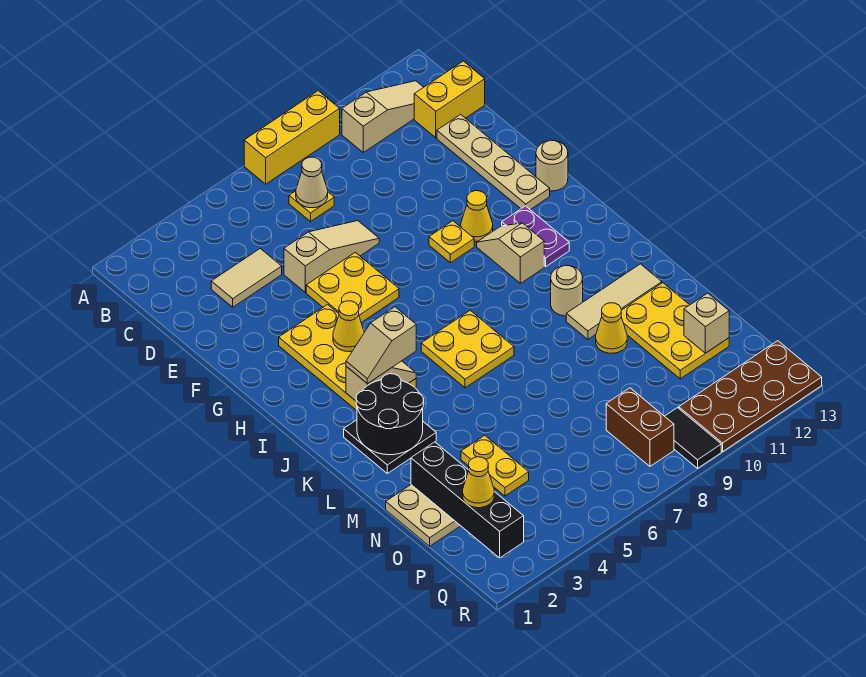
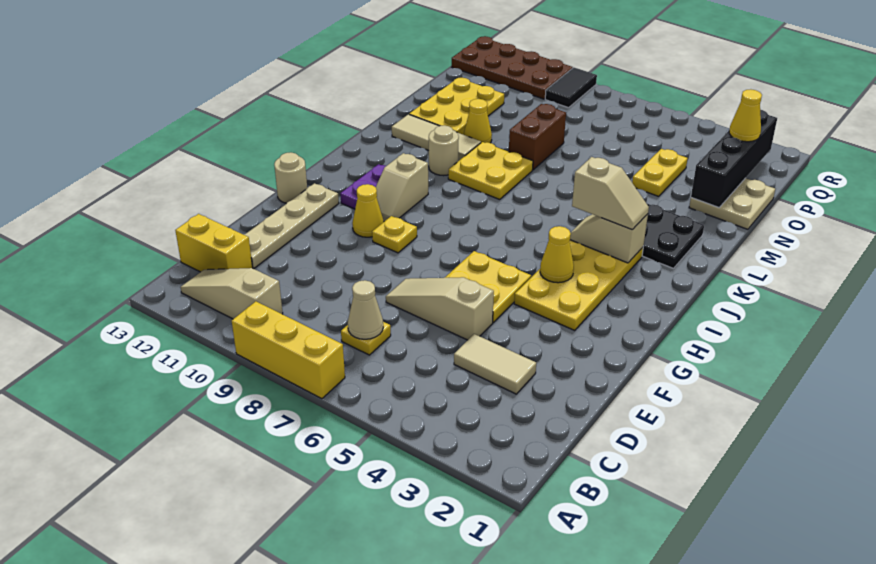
yellow plate J6:K7 level 1 -> yellow plate K8:L9 level 1
black round brick K2:L3 level 2 -> none
tan brick O12 level 2 -> none
brown brick P8:Q8 level 1 -> brown brick M8:N8 level 1

